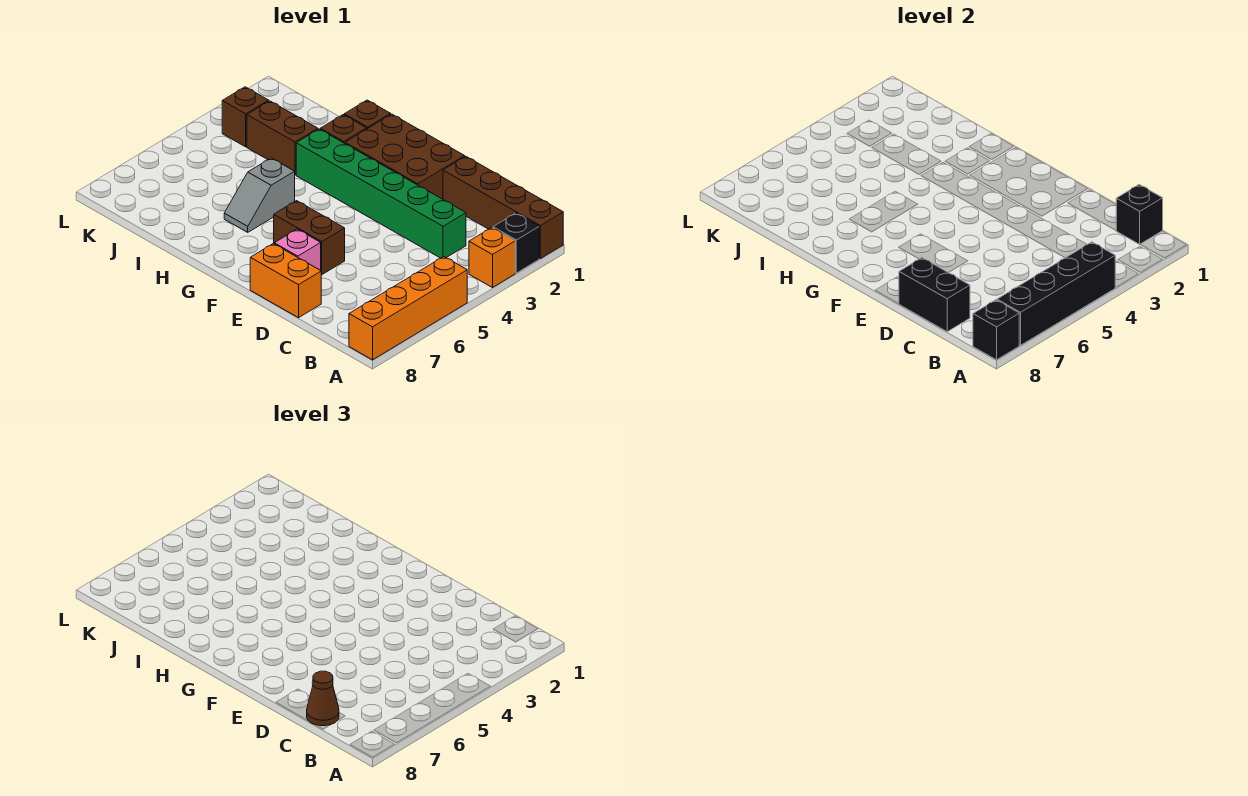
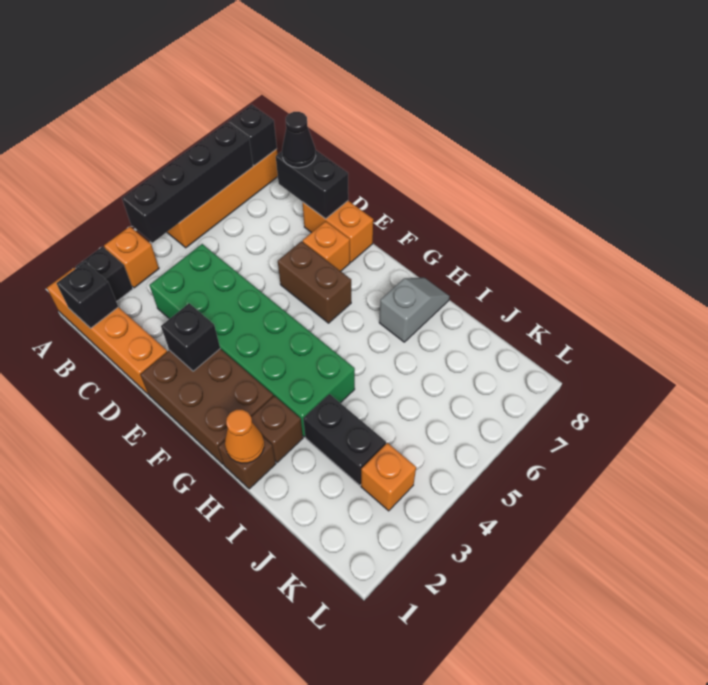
brown brick A1:D1 level 1 -> orange brick A1:D1 level 1
green brick C3:H3 level 1 -> green brick C3:H4 level 1
brown cone C8 level 3 -> black cone C8 level 3
none -> black brick E2 level 2
pink brick E7 level 1 -> orange brick E7 level 1
none -> orange cone H1 level 2
grey slope H5:H6 level 1 top 5 -> grey slope H7:H8 level 1 top 7
brown brick I3:J3 level 1 -> black brick I3:J3 level 1
brown brick K3 level 1 -> orange brick K3 level 1

